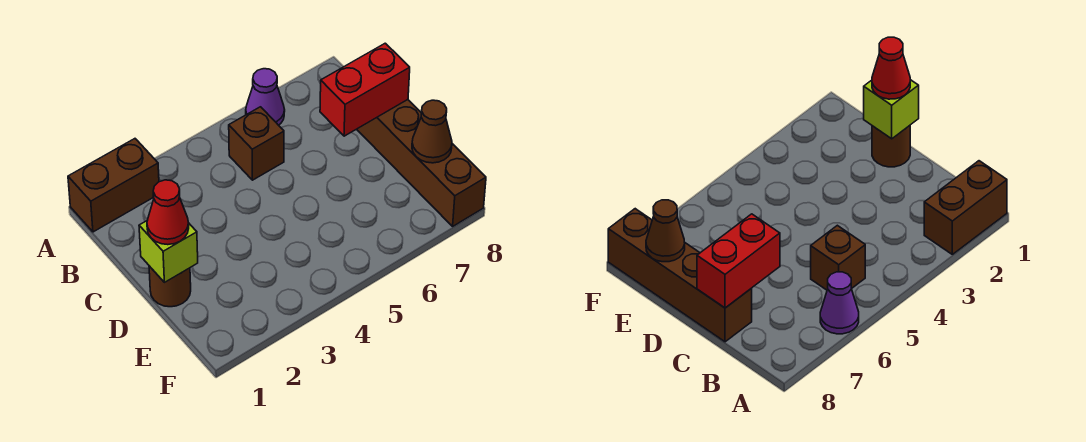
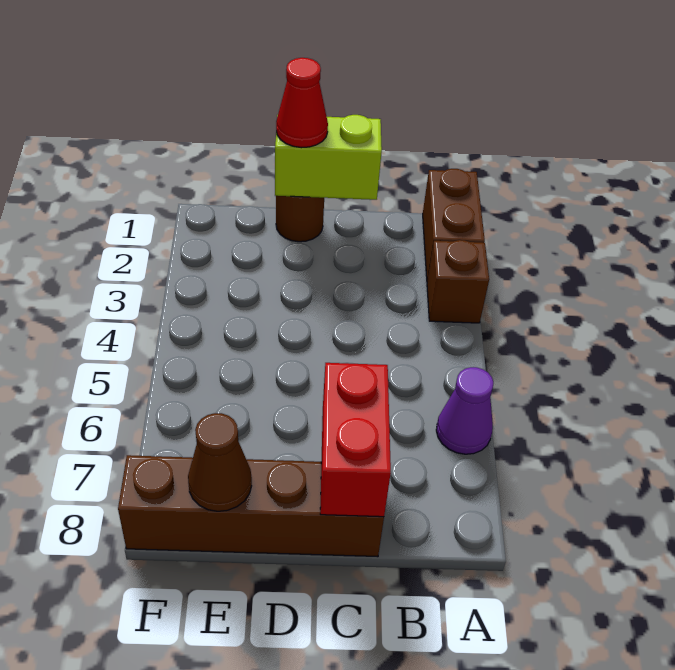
brown brick B5 level 1 -> brown brick A3 level 1
lime brick D1 level 2 -> lime brick C1:D1 level 2

